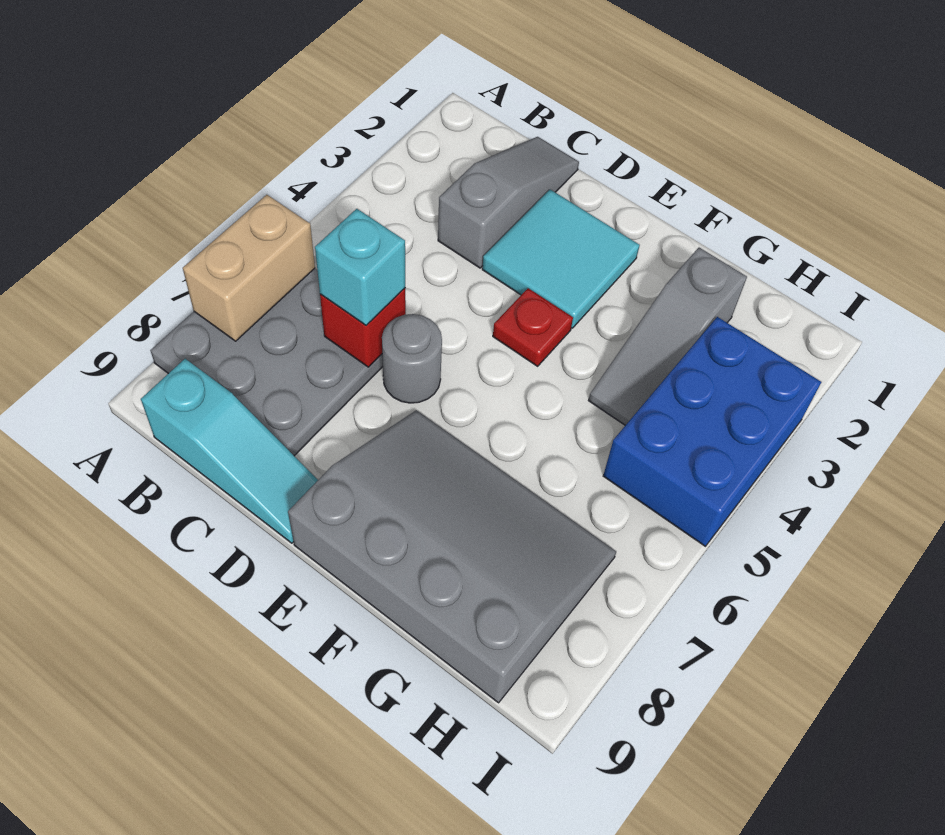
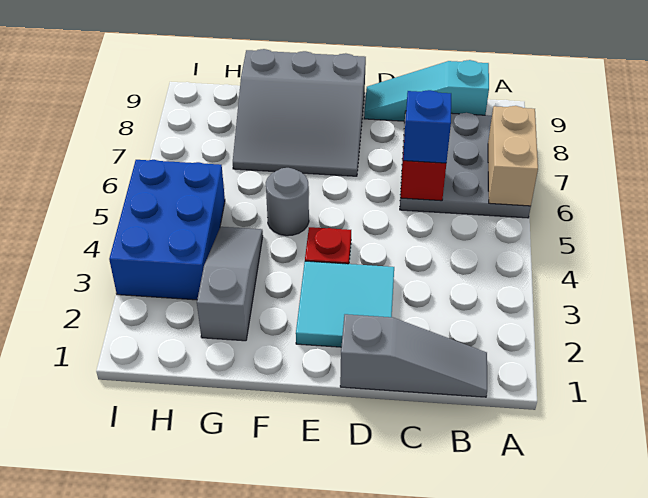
grey slope C1:C3 level 1 top 3 -> grey slope B1:D1 level 1 top D
cyan brick C6 level 3 -> blue brick C6 level 3
grey round brick D6 level 1 -> grey round brick F5 level 1
grey slope E7:H9 level 1 top 9 -> grey slope E7:G9 level 1 top 9

